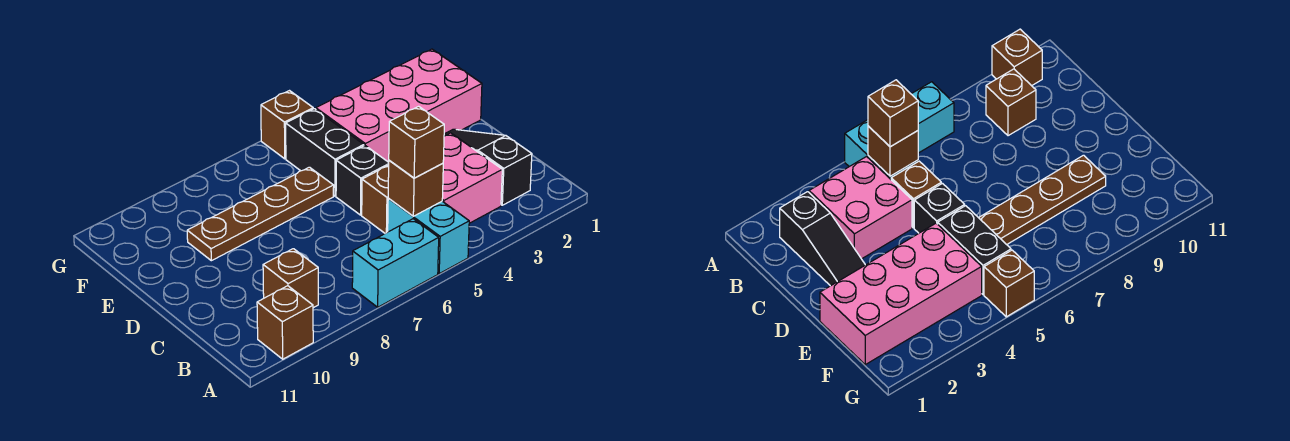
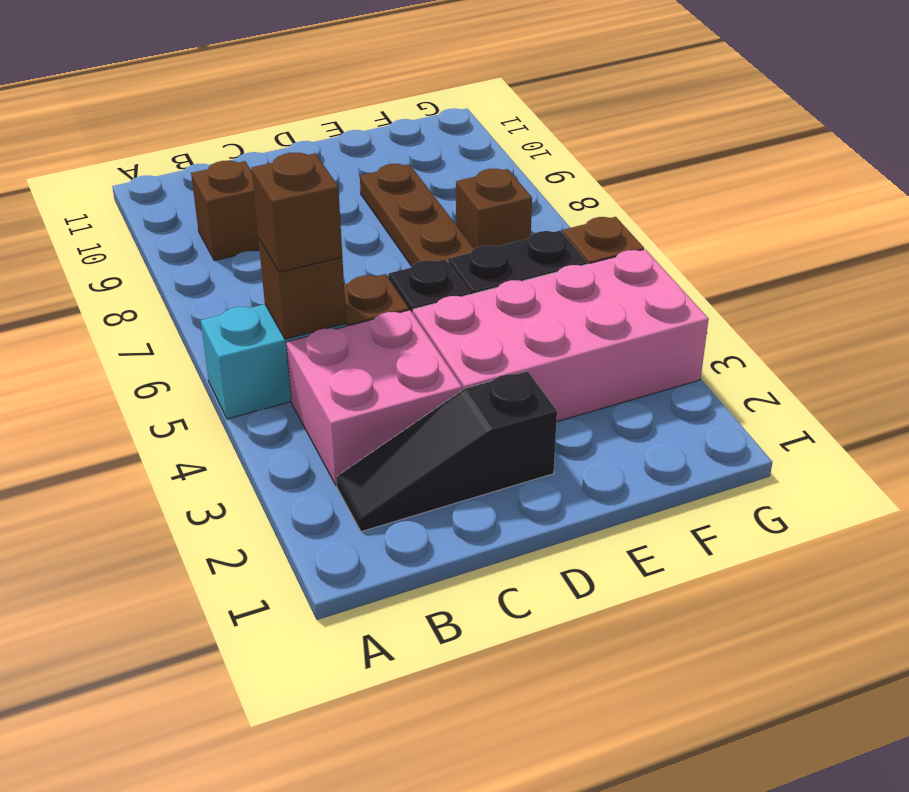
cyan brick A6:A7 level 1 -> none
brown brick A10 level 1 -> brown brick F7 level 1
black slope B2:D2 level 1 top B -> black slope B2:D2 level 1 top D
pink brick E1:F4 level 1 -> pink brick D3:G4 level 1

